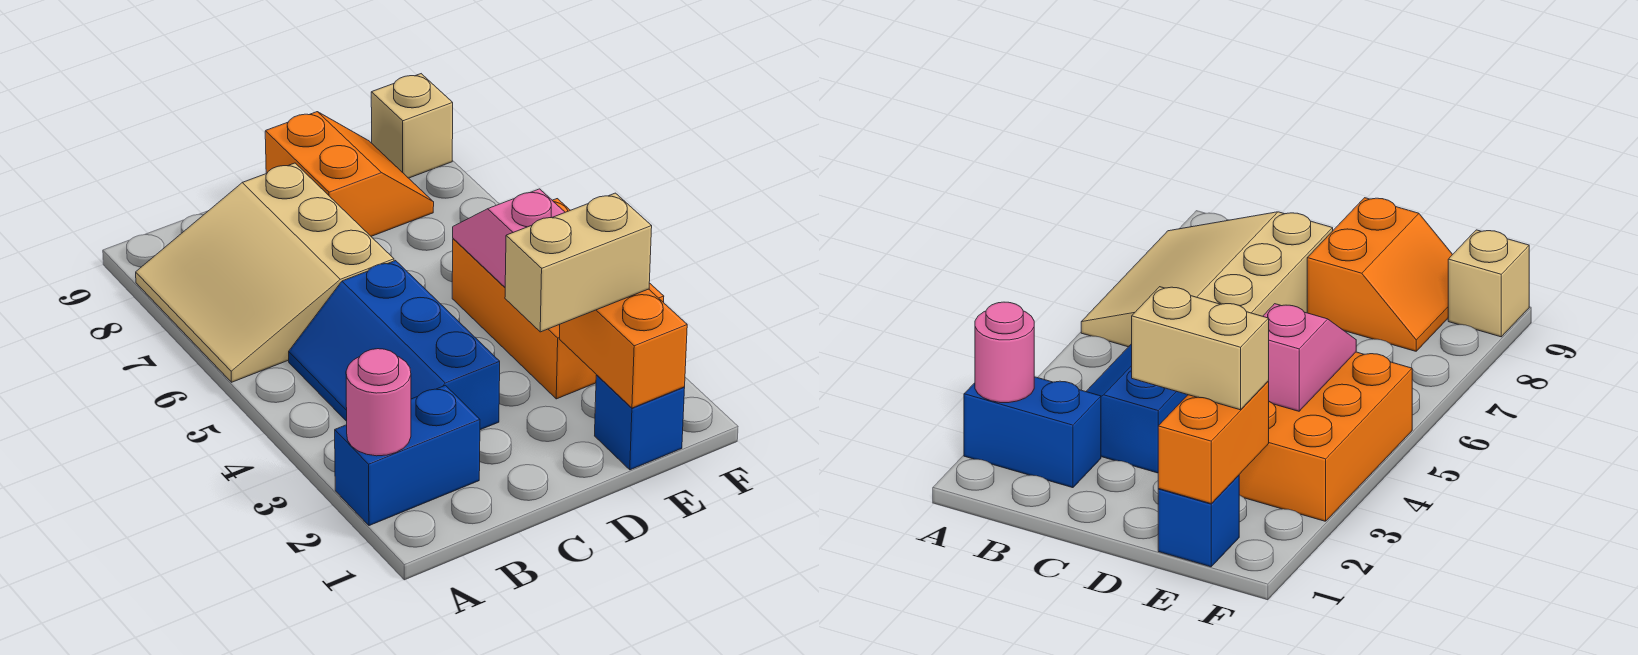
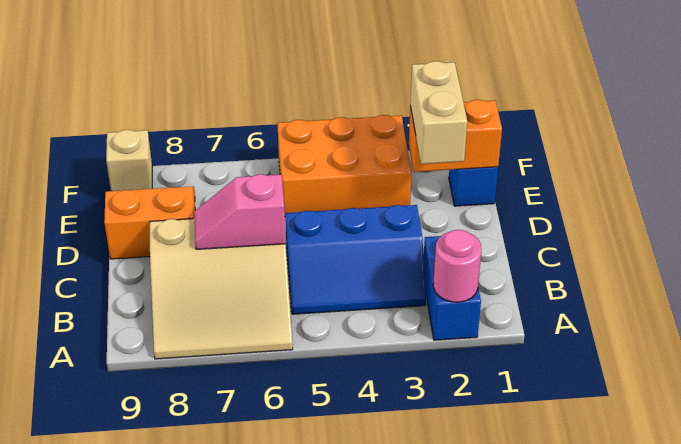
pink slope E4:E5 level 2 top 4 -> pink slope C6:C7 level 2 top 6

